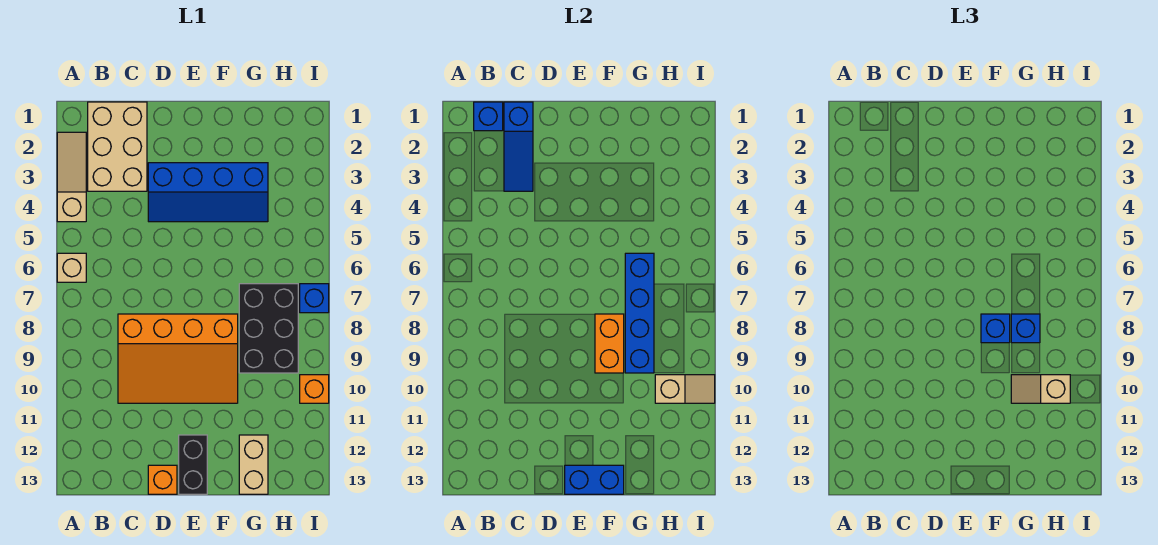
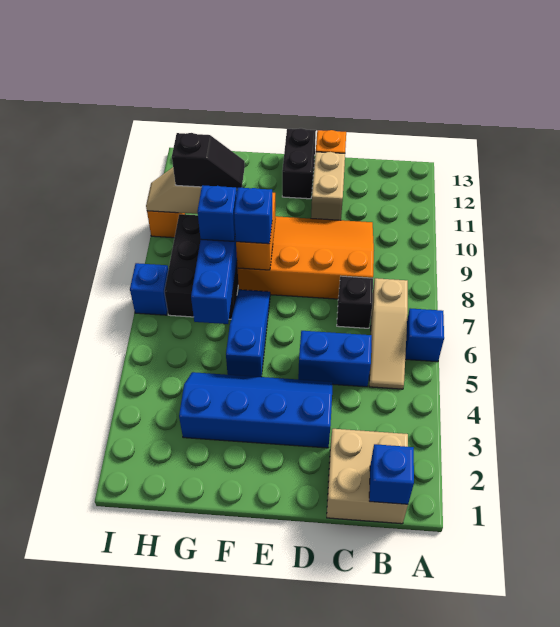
tan slope A2:A4 level 1 top 4 -> tan slope B5:B7 level 1 top 7
tan brick A6 level 1 -> blue brick A6 level 1
tan brick B1:C3 level 1 -> tan brick B1:C2 level 1
blue slope C1:C3 level 2 top 1 -> blue slope F5:F7 level 1 top 5
none -> black brick C7 level 1
blue brick E13:F13 level 2 -> blue brick C5:D5 level 1
tan slope G10:H10 level 3 top H -> black slope G10:H10 level 3 top H
tan brick G12:G13 level 1 -> tan brick D11:D12 level 1

